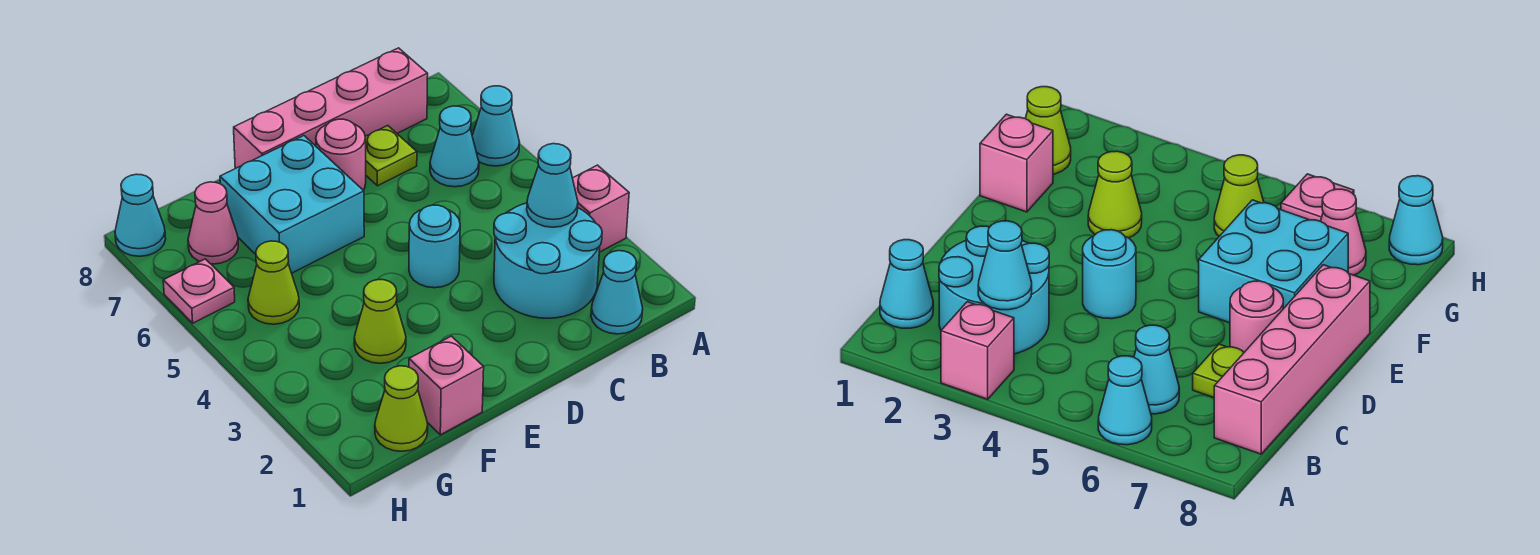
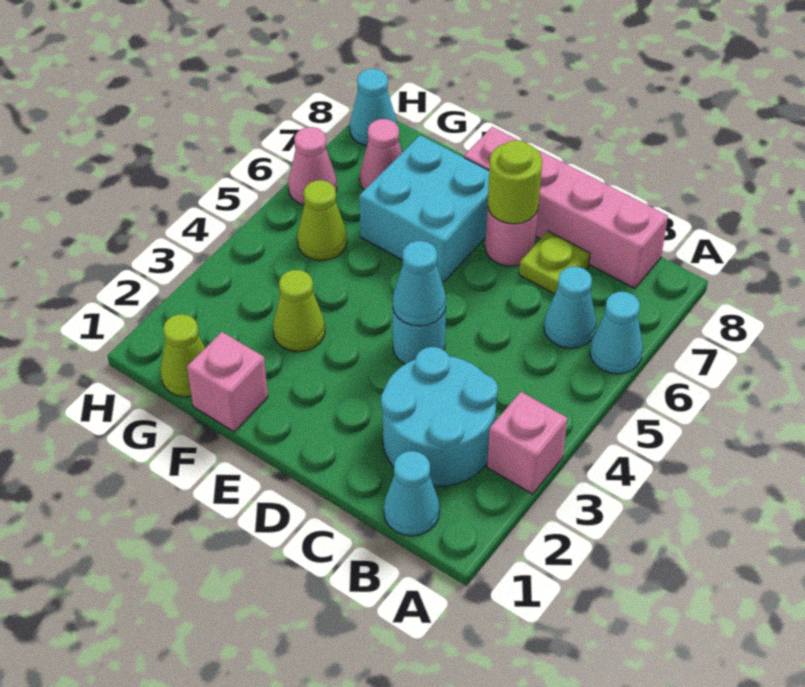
cyan cone B3 level 2 -> cyan cone D4 level 2
none -> lime round brick D7 level 2
pink plate H6 level 1 -> pink cone H6 level 1

